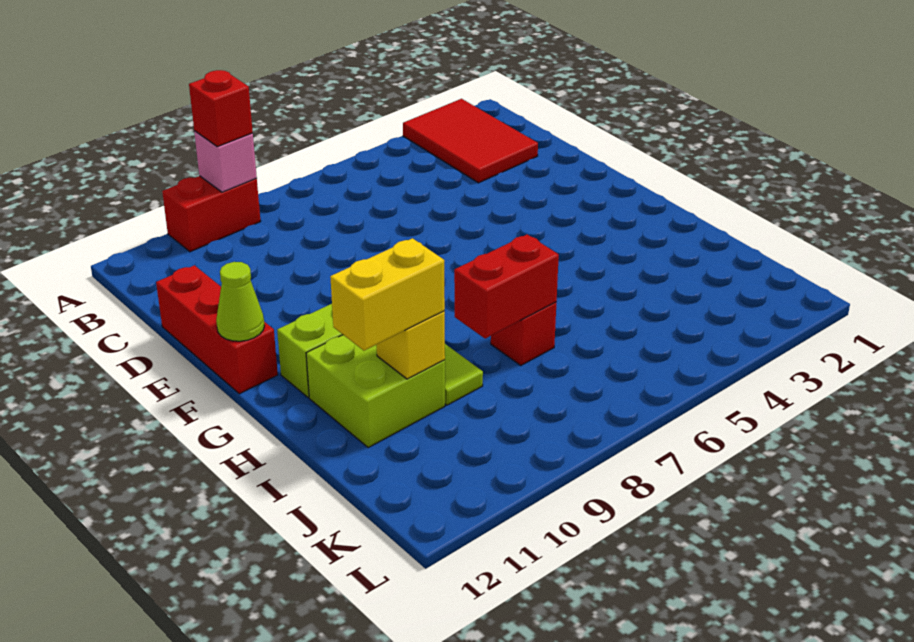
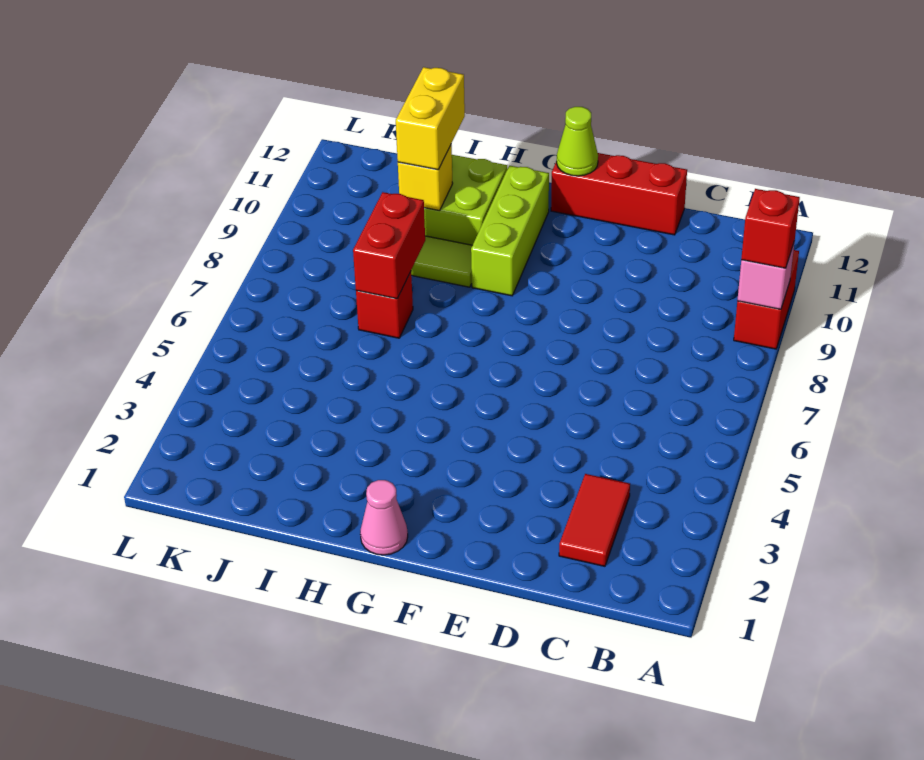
red tile A2:C3 level 1 -> red tile C2:C3 level 1
none -> pink cone G1 level 1

